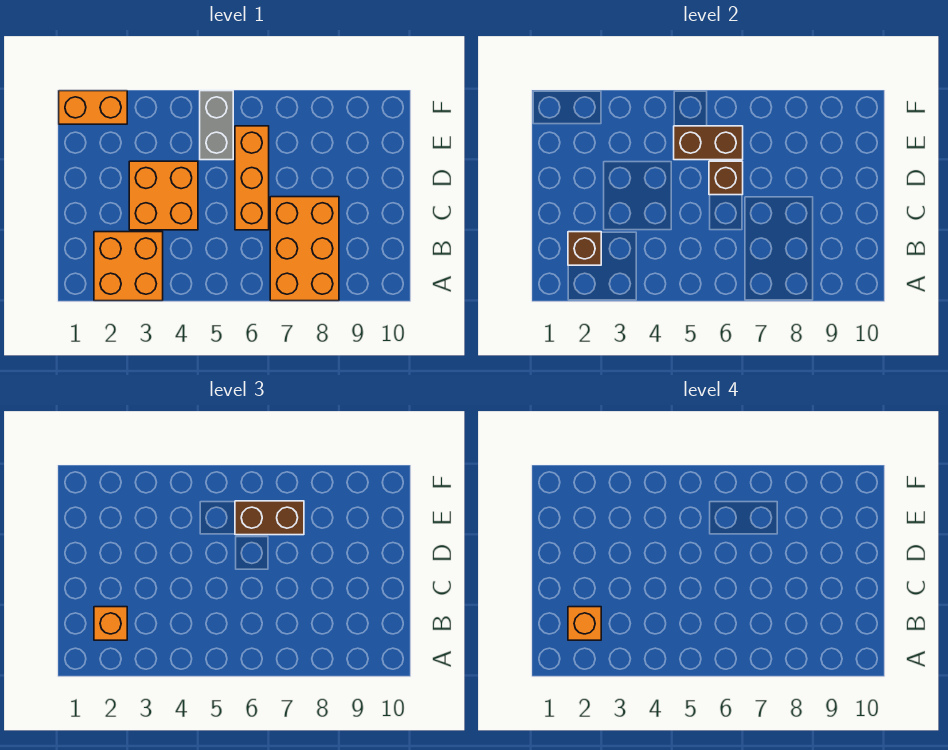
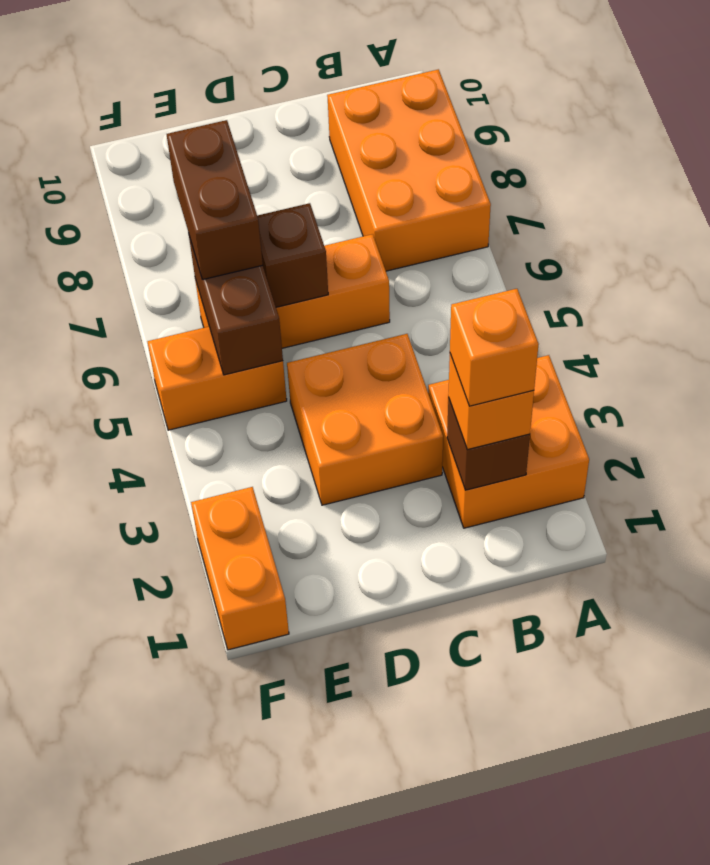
orange brick A7:C8 level 1 -> orange brick A7:B9 level 1
grey brick E5:F5 level 1 -> orange brick E5:F5 level 1

